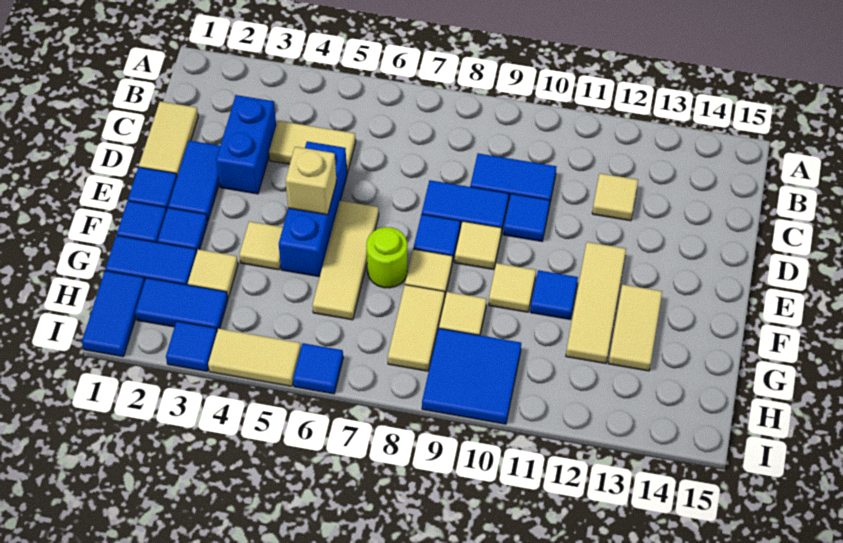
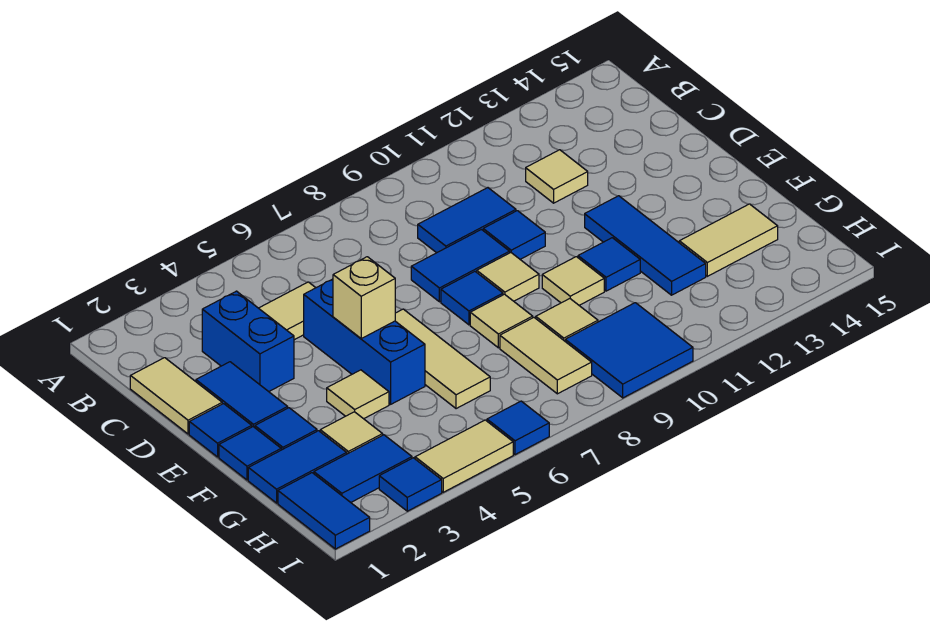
tan tile E12:G12 level 1 -> blue tile E12:G12 level 1
lime round brick F7 level 1 -> none
tan tile F13:G13 level 1 -> tan tile G13:G14 level 1

